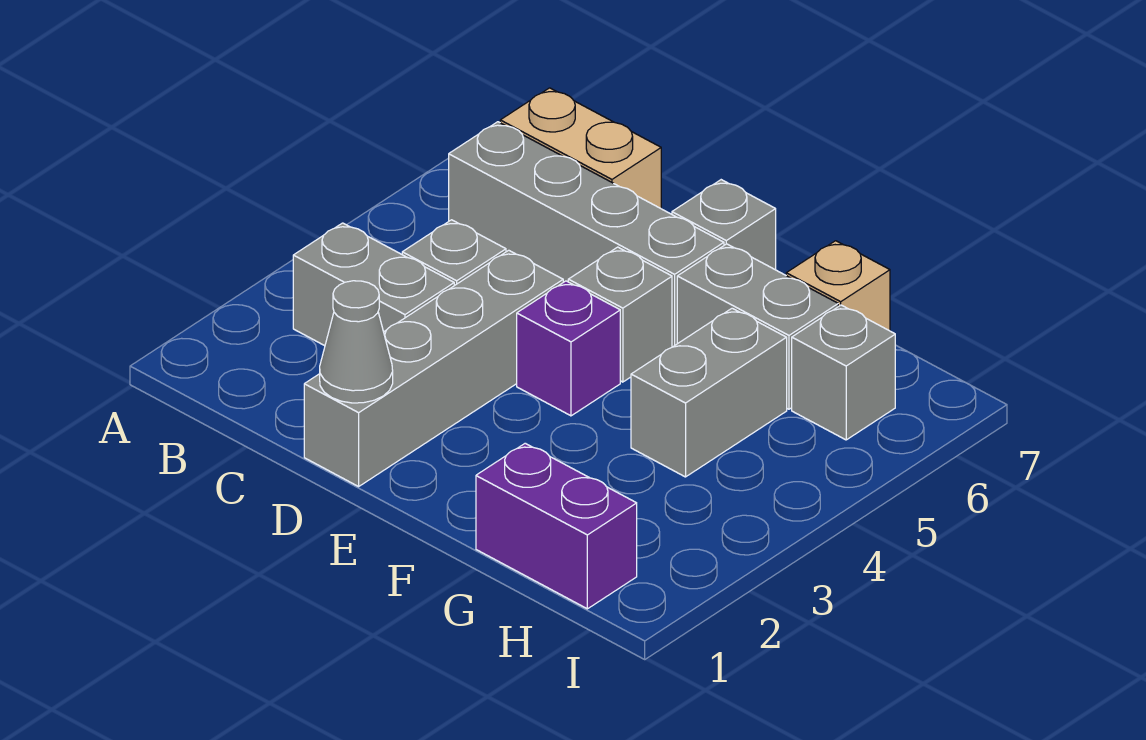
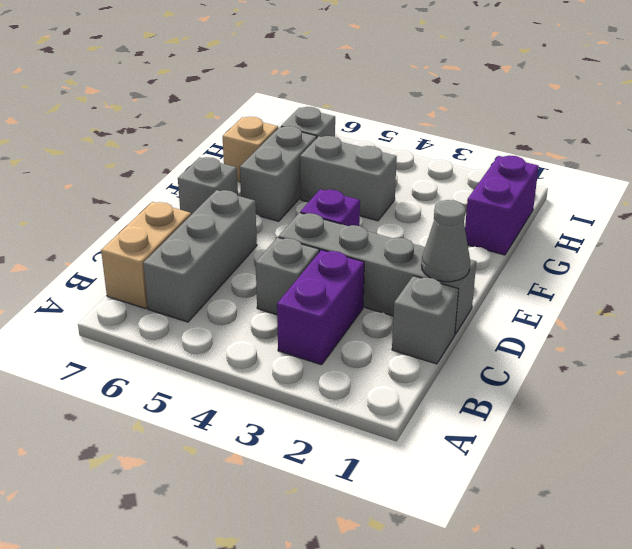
grey brick B3:C3 level 1 -> purple brick B3:C3 level 1
grey brick B6:E6 level 1 -> grey brick B6:D6 level 1
grey brick E5 level 1 -> grey brick C1 level 1

